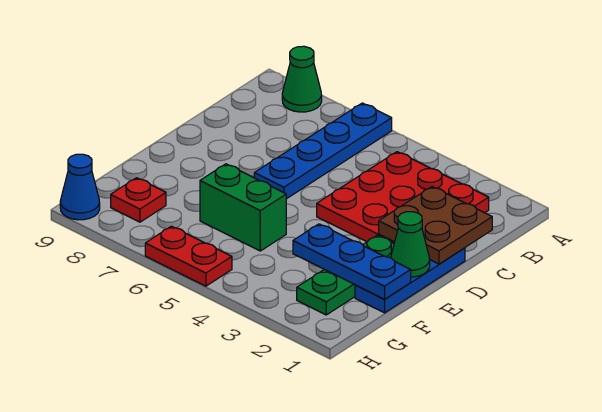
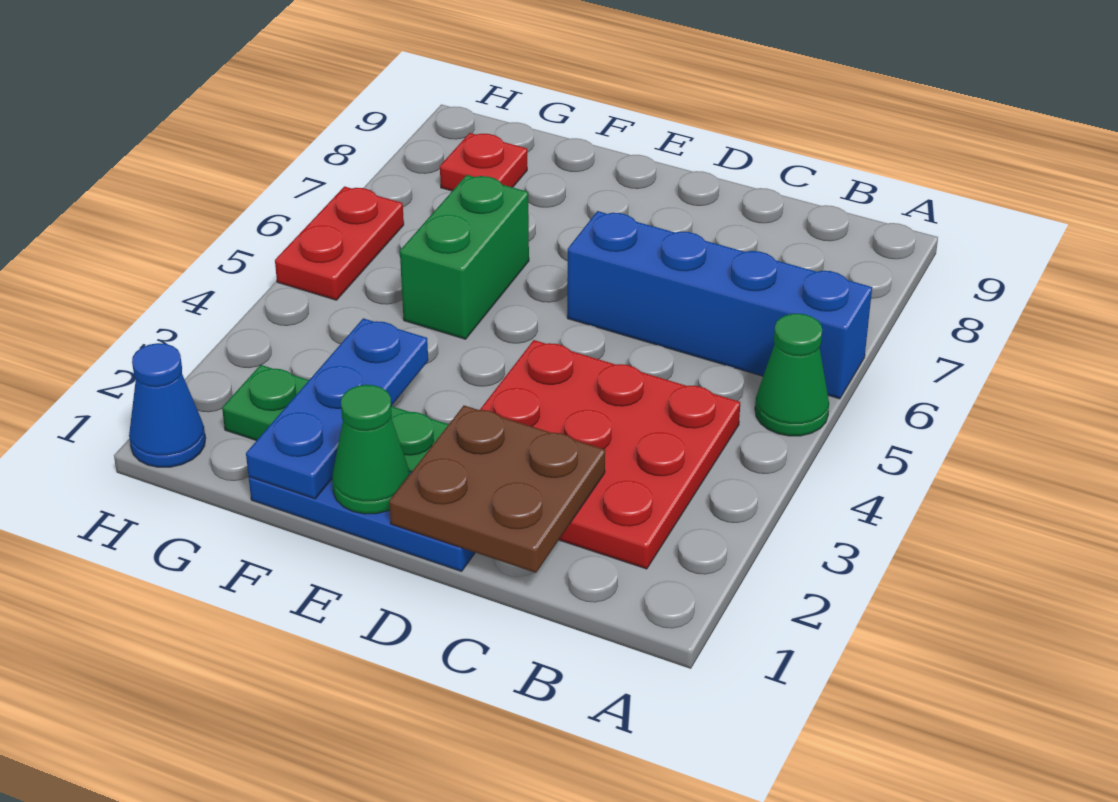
blue plate A6:D6 level 1 -> blue brick A6:D6 level 1
green cone A8 level 1 -> green cone A5 level 1
blue cone H9 level 1 -> blue cone H1 level 1

